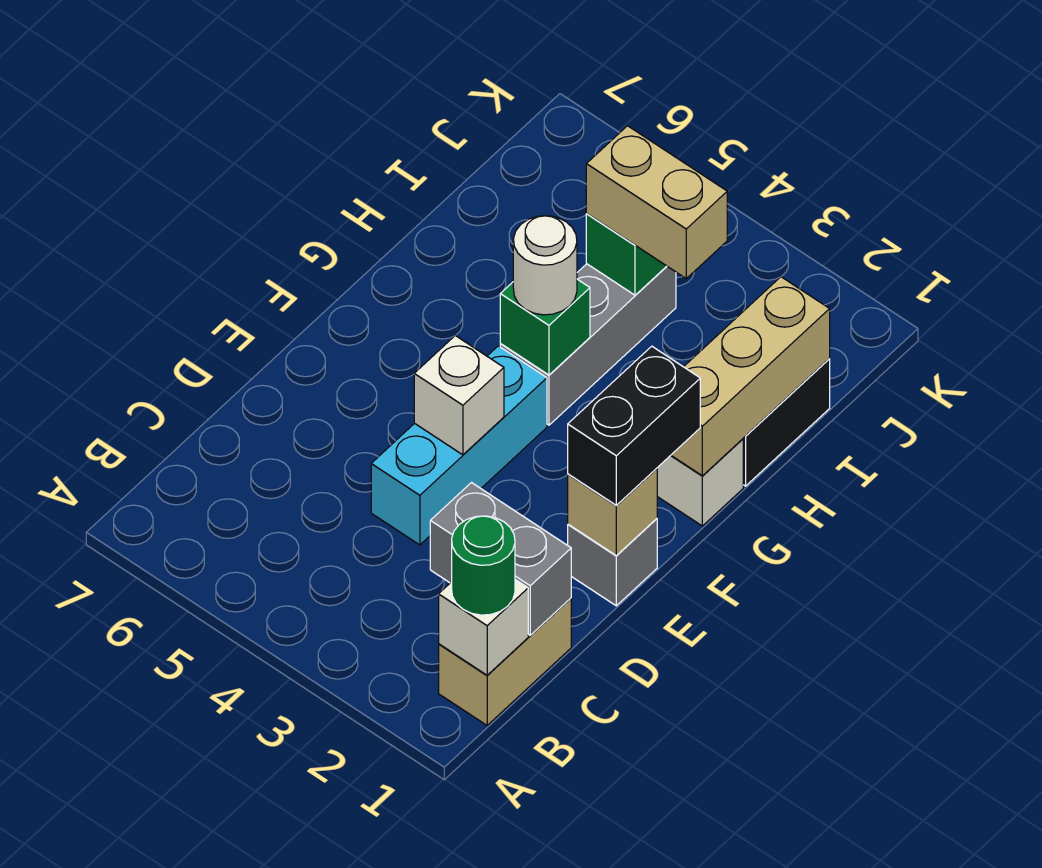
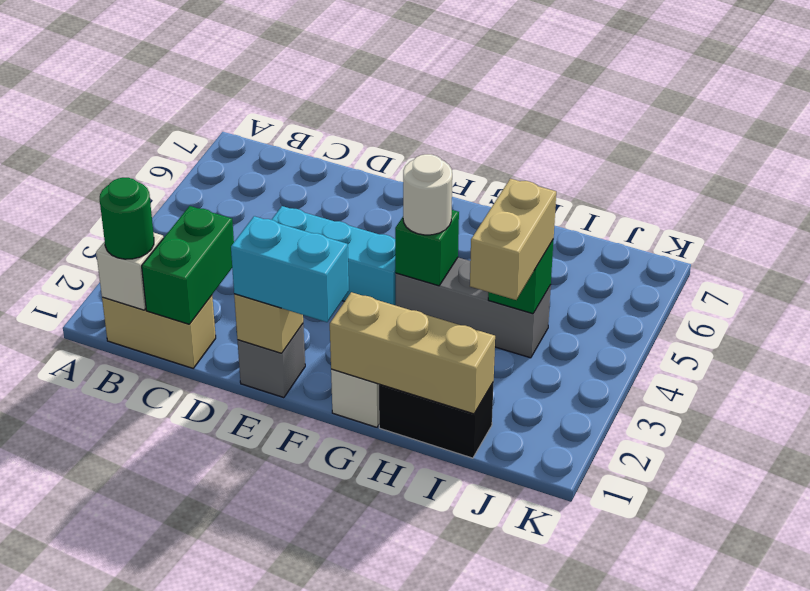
grey brick C1:C2 level 2 -> green brick C1:C2 level 2
black brick E1:F1 level 3 -> cyan brick E1:F1 level 3
white brick E4 level 2 -> none

